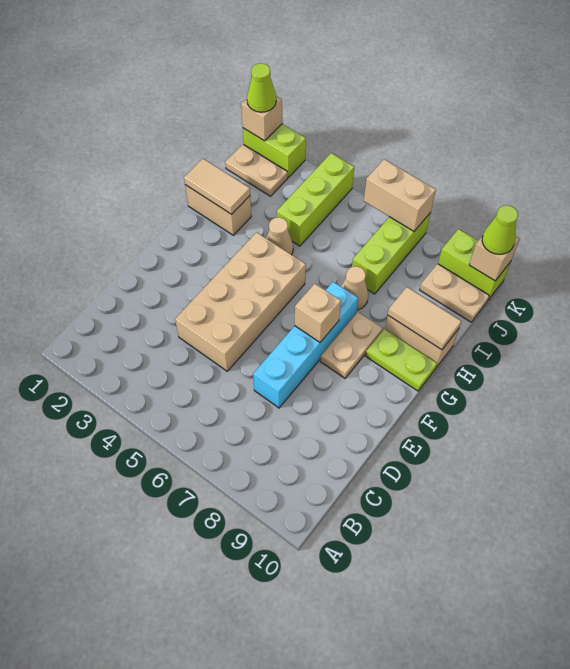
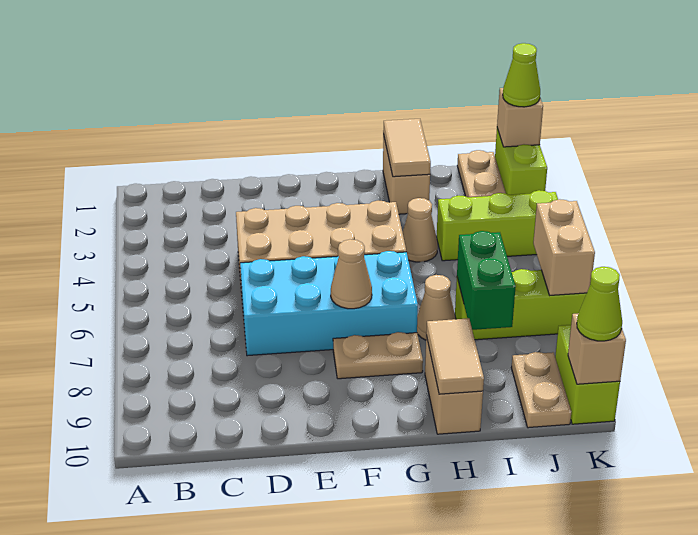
cyan brick D7:G7 level 1 -> cyan brick D6:G7 level 1
tan brick F7 level 2 -> tan cone F7 level 2
lime plate G9:G10 level 1 -> none
none -> green brick I7:I8 level 2

